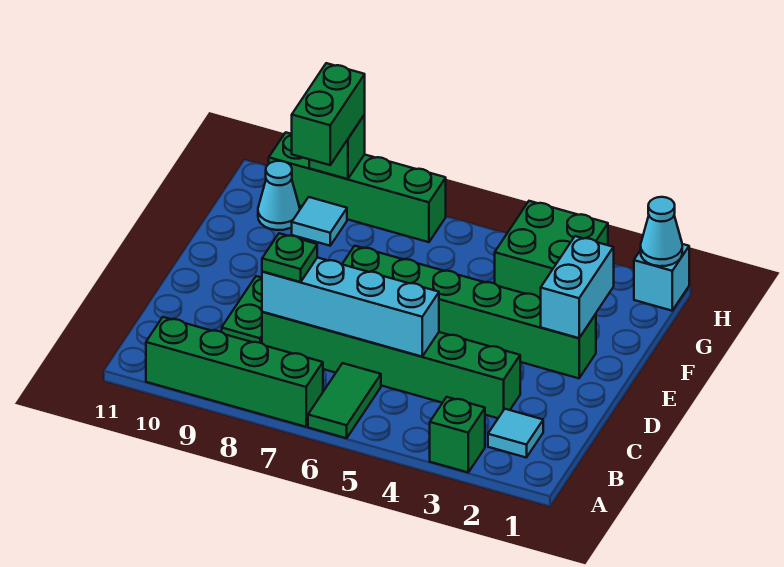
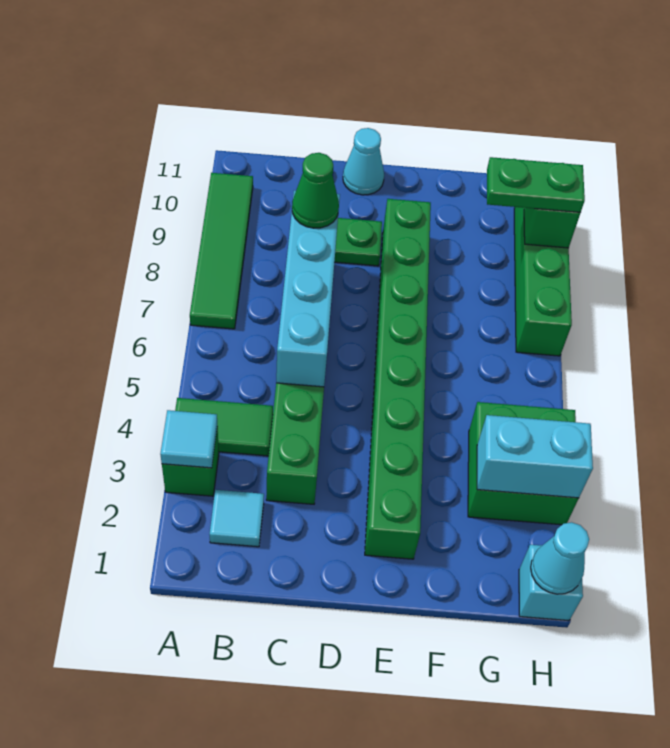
green tile A6:B6 level 1 -> green tile A4:B4 level 1
green brick A7:A10 level 1 -> green tile A7:A10 level 1
green plate C8 level 3 -> green cone C8 level 3
green brick E2:E7 level 1 -> green brick E2:E9 level 1
cyan brick E2:F2 level 2 -> cyan brick G3:H3 level 2
cyan tile G9 level 1 -> cyan tile A3 level 2
green brick G9:H9 level 3 -> green plate G9:H9 level 3
cyan cone G10 level 1 -> cyan cone D11 level 1

